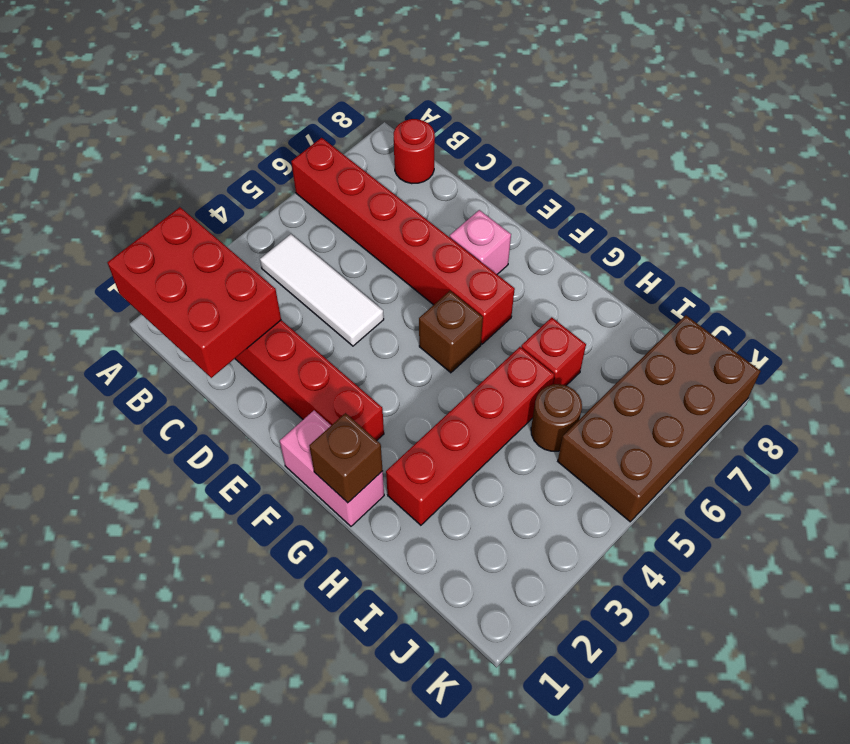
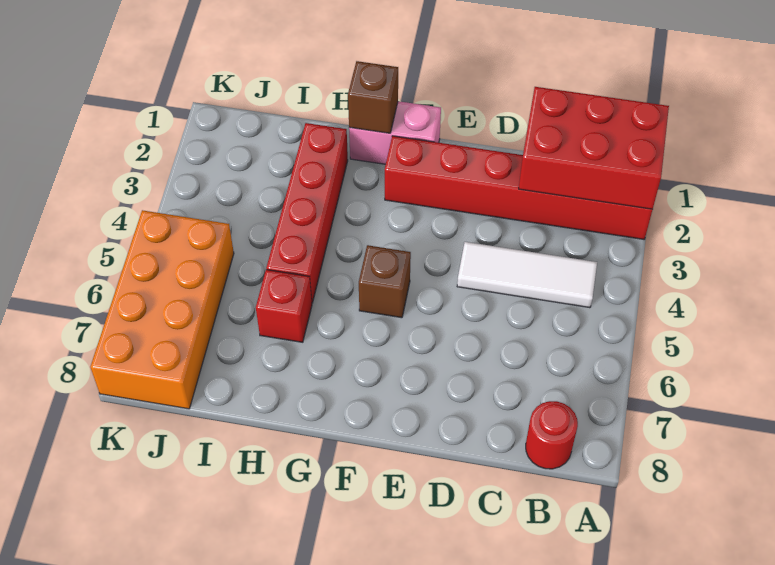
red brick A6:F6 level 1 -> none
pink brick E7 level 1 -> none
brown round brick I5 level 1 -> none
brown brick J5:K8 level 1 -> orange brick J5:K8 level 1

